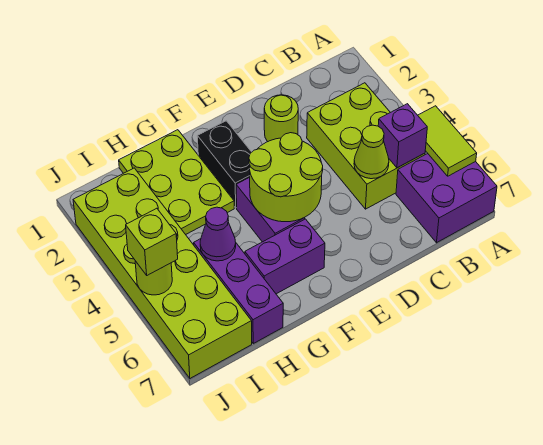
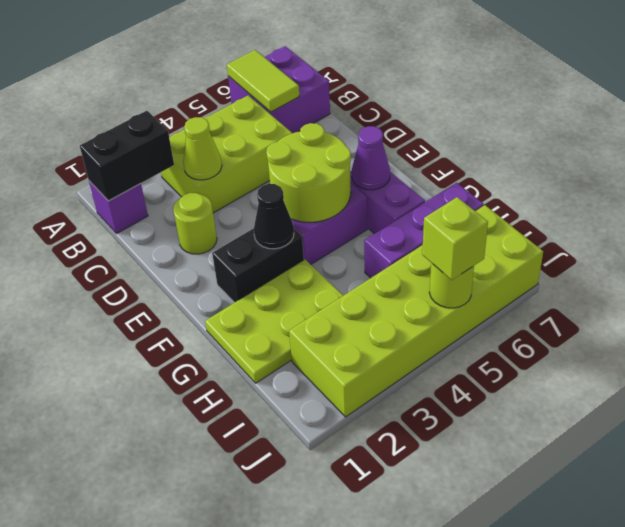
lime tile A5:A6 level 2 -> lime tile A6:B6 level 2
none -> black brick B1:B2 level 2
purple brick B5 level 2 -> purple brick B1 level 1
lime cone C5 level 2 -> lime cone C3 level 2
none -> black cone F3 level 2
purple cone H5 level 2 -> purple cone F6 level 2

